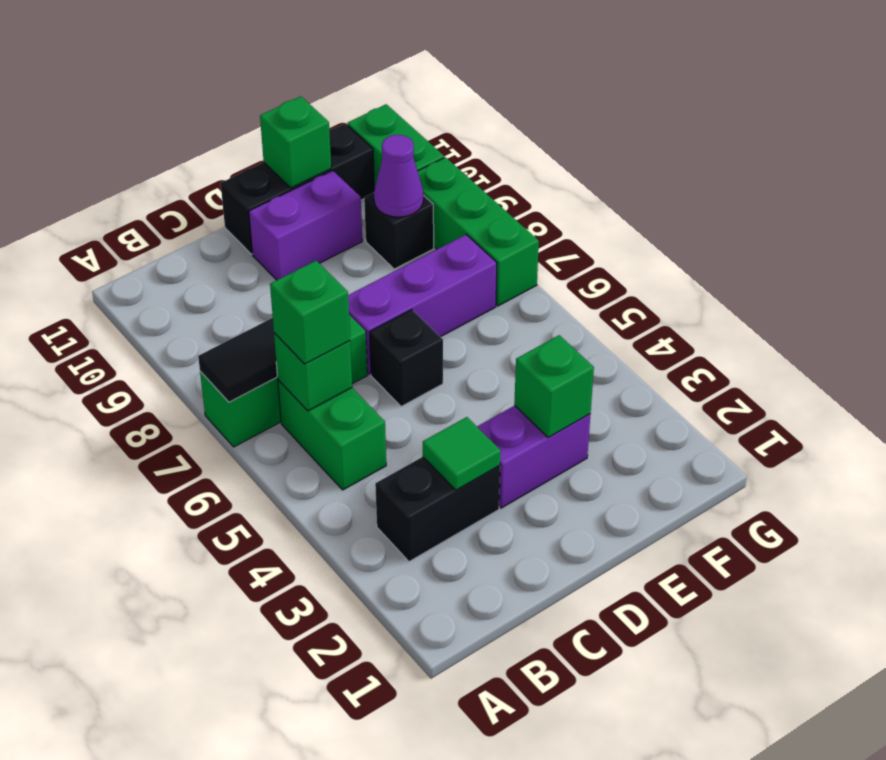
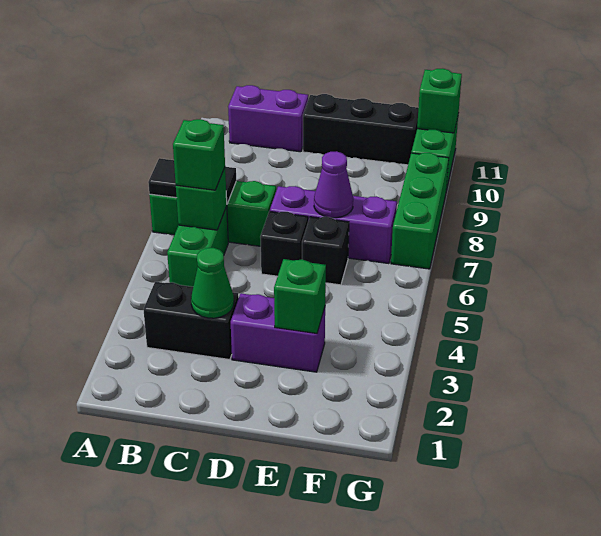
green tile C3 level 2 -> green cone C3 level 2
purple brick D10:E10 level 1 -> purple brick B11:C11 level 1
green brick E11 level 2 -> green brick G11 level 2
black brick F9 level 1 -> black brick E6 level 1
purple cone F9 level 2 -> purple cone E7 level 2

